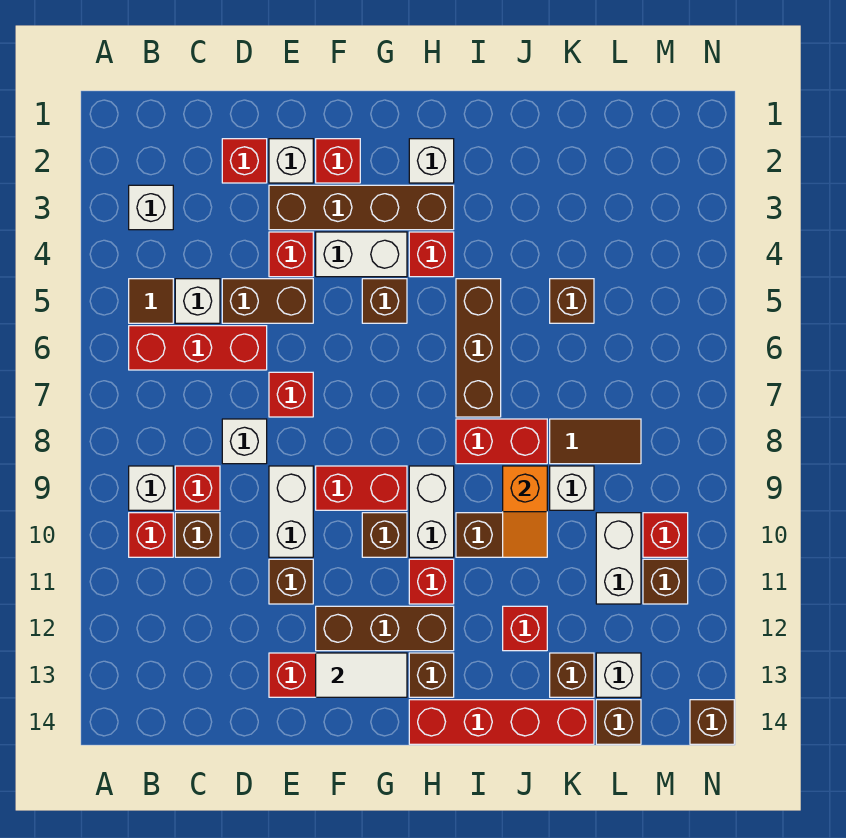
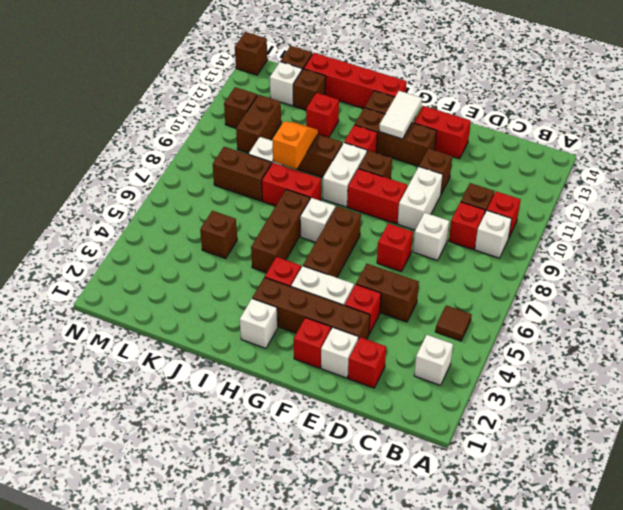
red brick B6:D6 level 1 -> none
white brick C5 level 1 -> white brick H7 level 1
white tile F13:G13 level 2 -> white tile G12:G13 level 2
brown brick G5 level 1 -> brown brick G5:G7 level 1
brown tile K8:L8 level 1 -> brown brick K8:L8 level 1
white brick L10:L11 level 1 -> brown brick L10:L11 level 1
red brick M10 level 1 -> none

